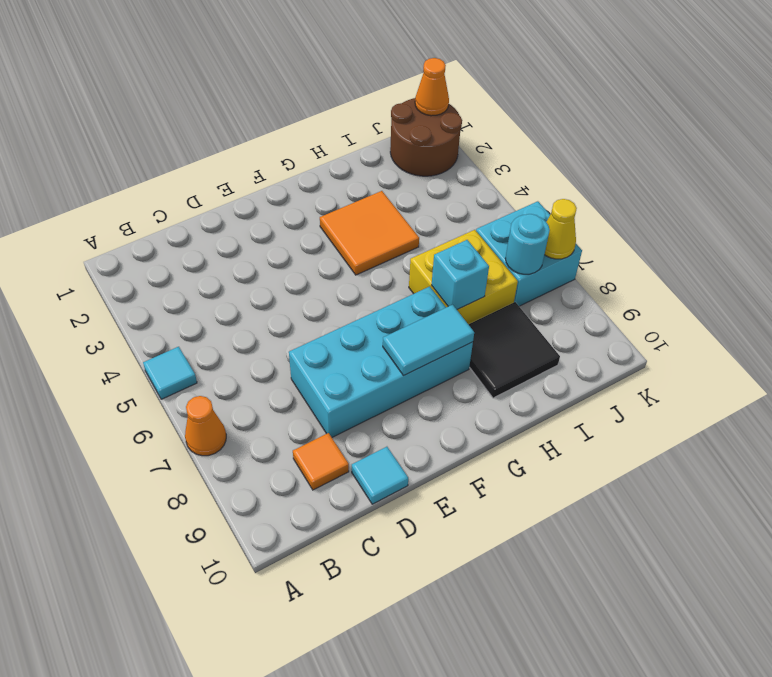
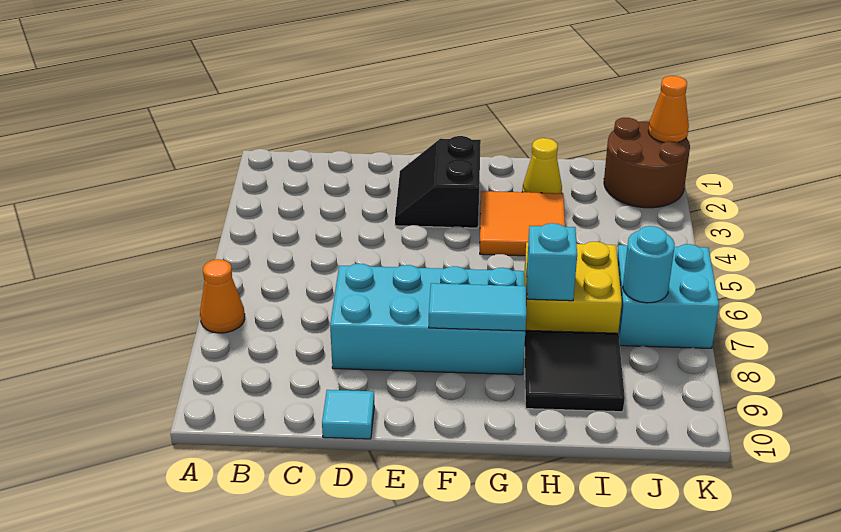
cyan tile A5 level 1 -> none
orange tile C9 level 1 -> none
none -> black slope E2:F3 level 1 top F
yellow cone K7 level 2 -> yellow cone H2 level 1

